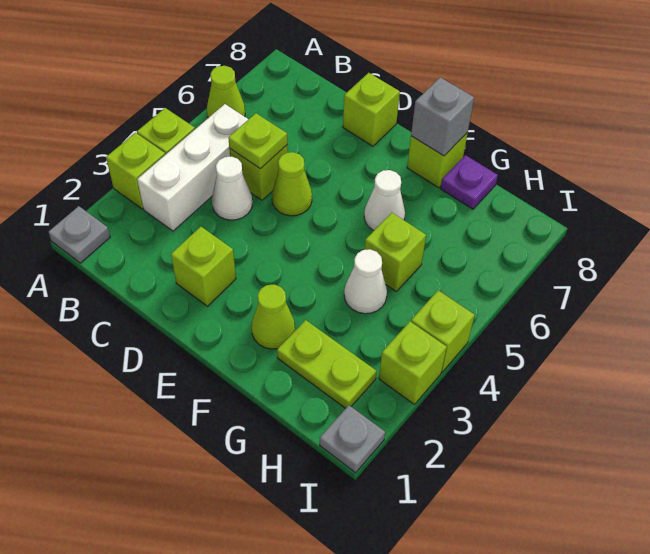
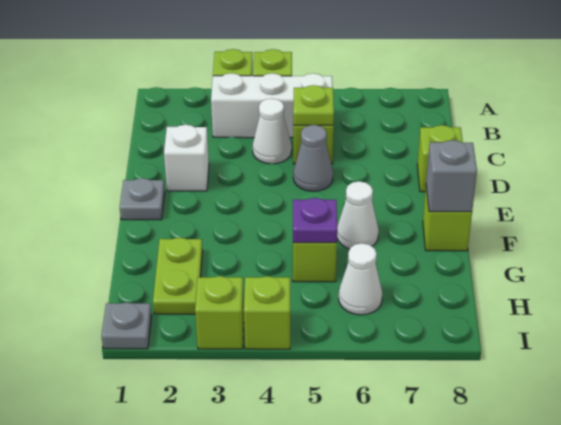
grey plate A1 level 1 -> grey plate E1 level 1
lime cone A6 level 1 -> none
lime brick D2 level 1 -> white brick D2 level 1
lime cone D5 level 1 -> grey cone D5 level 1
lime cone F2 level 1 -> none
white cone G4 level 1 -> white cone H6 level 1
purple plate G8 level 1 -> purple plate G5 level 2

